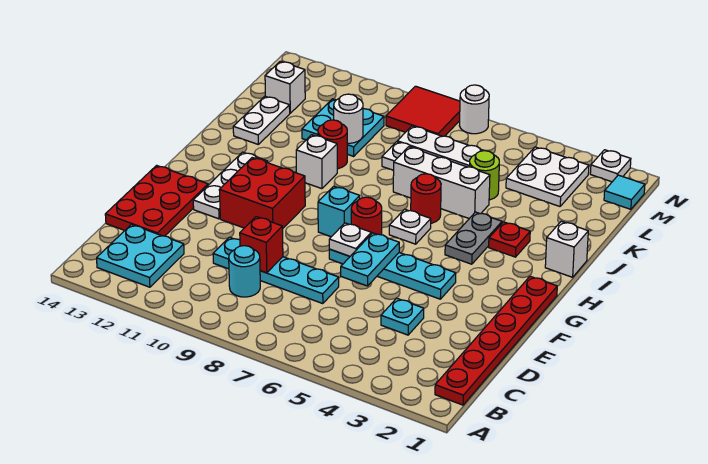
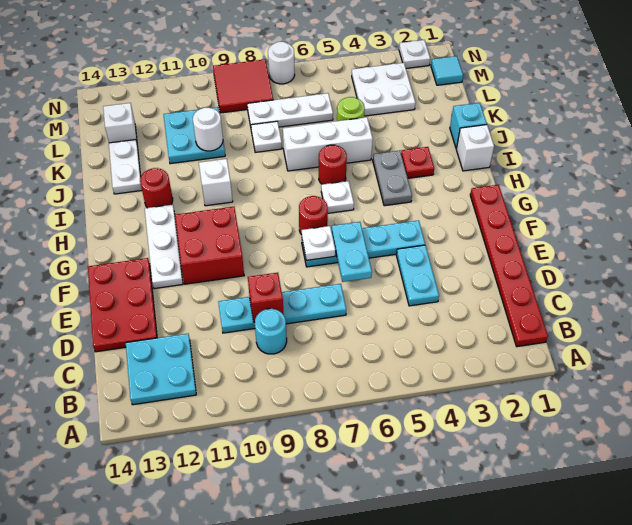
cyan plate D4 level 1 -> cyan plate D4:E4 level 1
cyan brick G8 level 1 -> cyan brick J1 level 1
red round brick J10 level 1 -> red round brick I12 level 1

